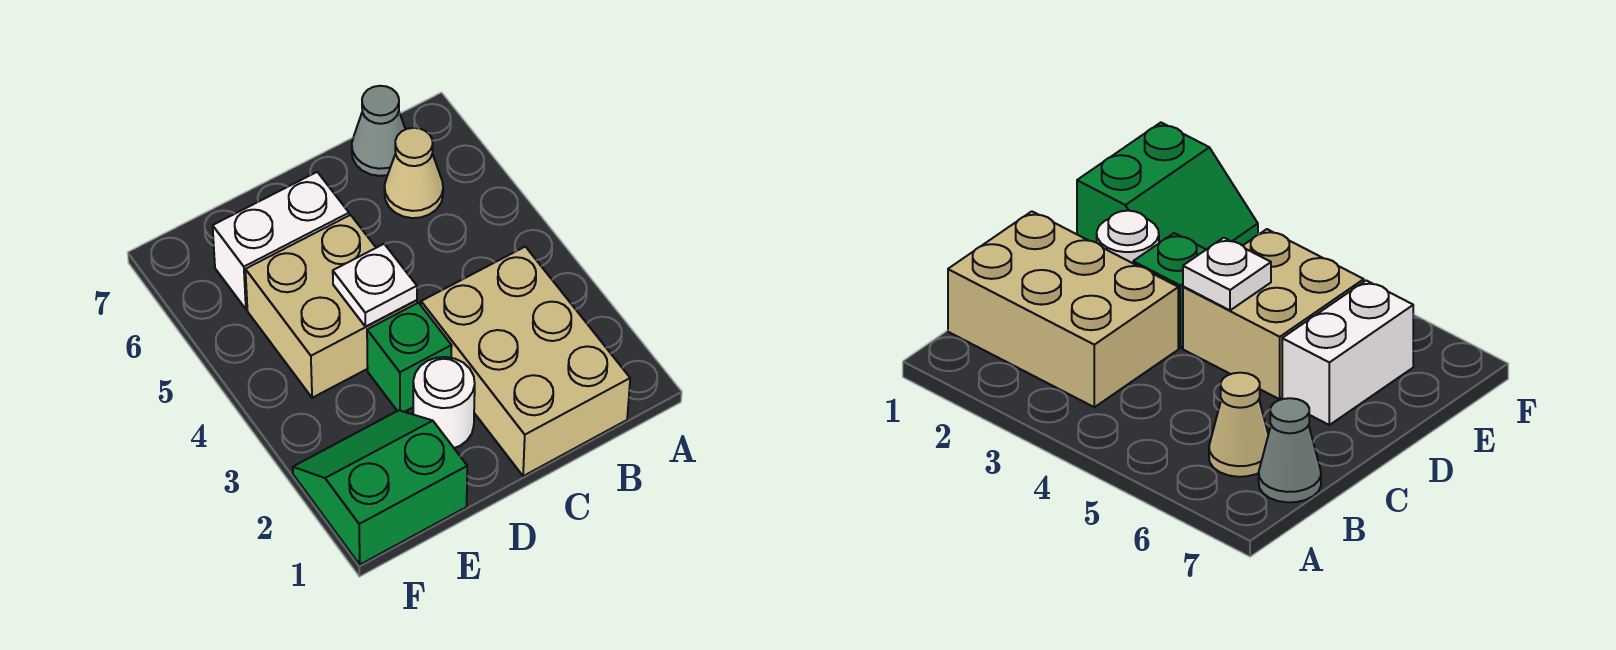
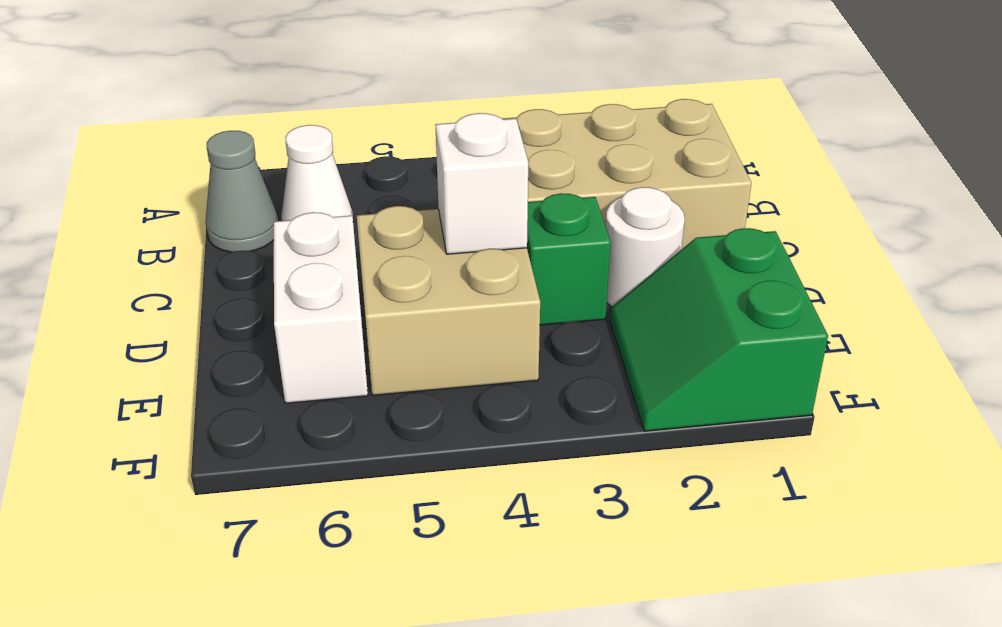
tan cone B6 level 1 -> white cone B6 level 1
white plate D4 level 2 -> white brick D4 level 2

